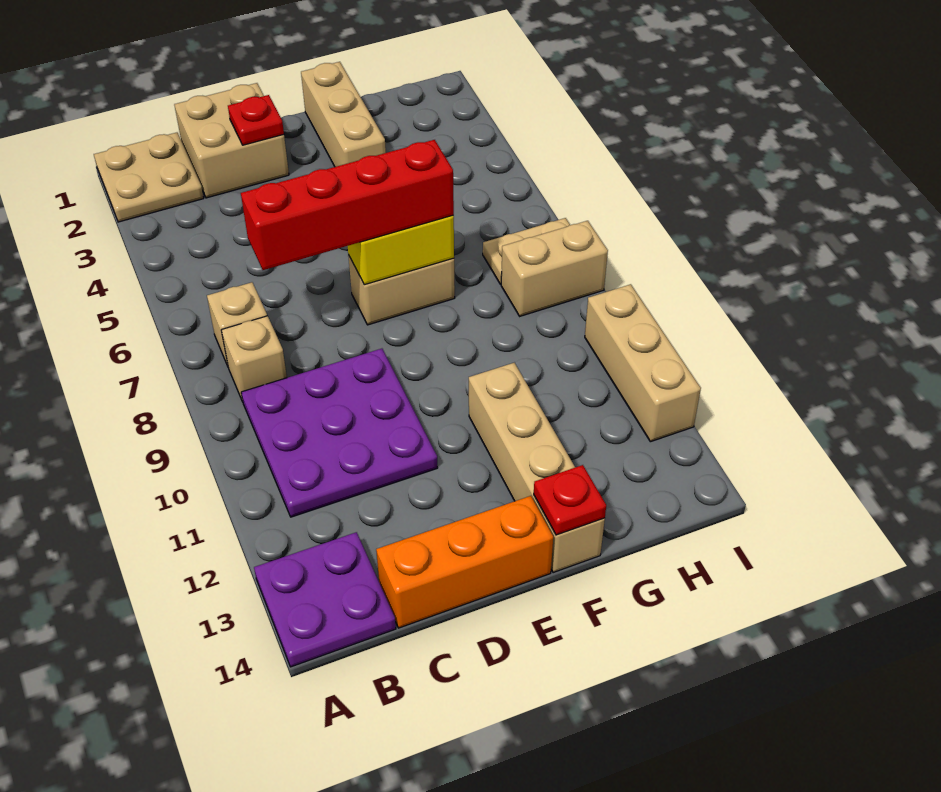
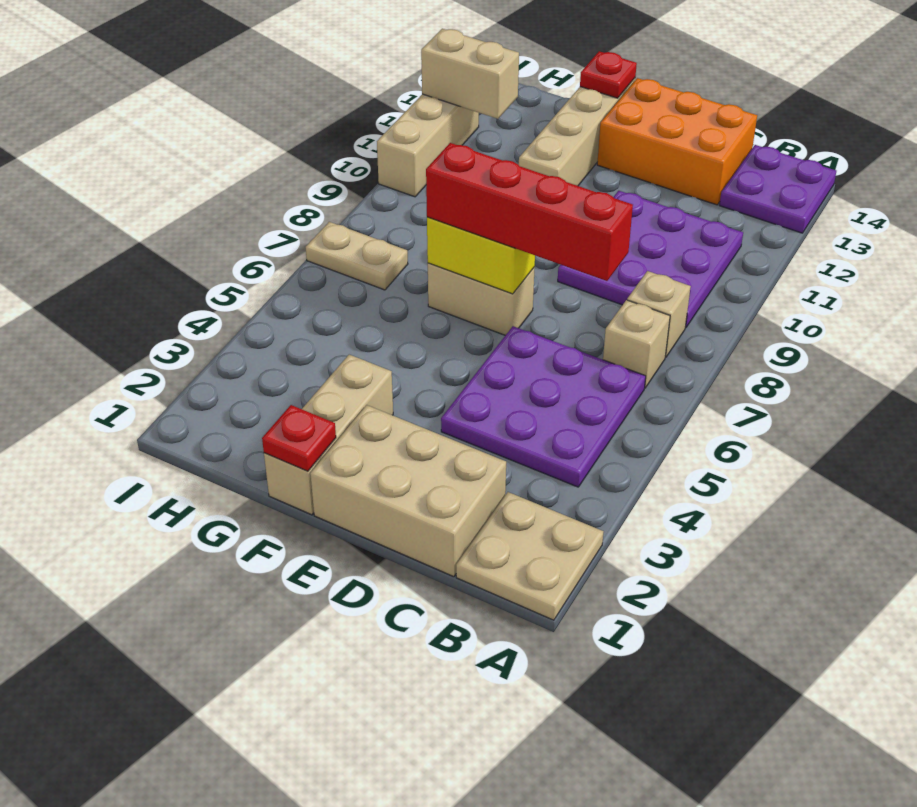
none -> purple plate B4:D6 level 1
tan brick C1:D2 level 1 -> tan brick C1:E2 level 1
orange brick C14:E14 level 1 -> orange brick C13:E14 level 1
red plate D2 level 2 -> red plate F1 level 2
tan brick H8:I8 level 1 -> tan brick H12:I12 level 2

